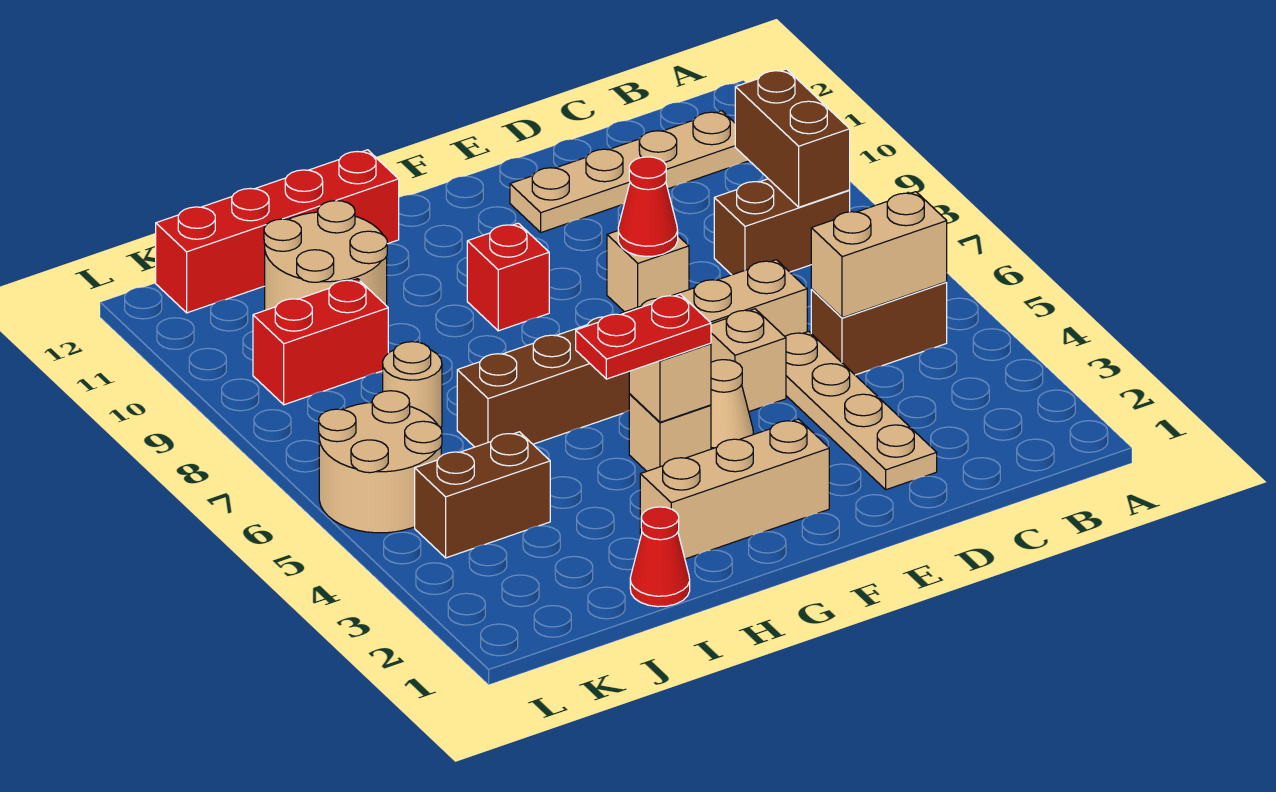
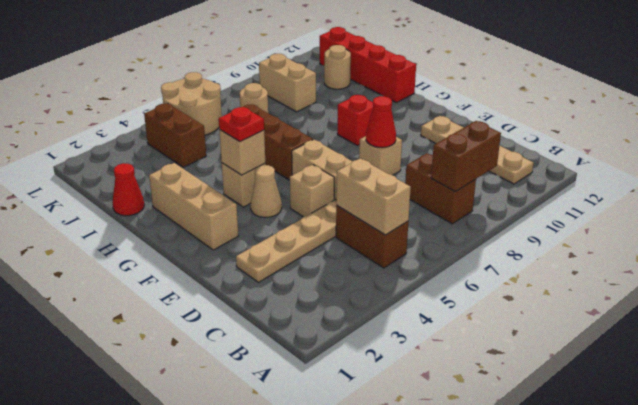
red plate G4:H4 level 3 -> red plate G4 level 3
tan round brick I10:J11 level 1 -> tan round brick J11 level 1
red brick J9:K9 level 1 -> tan brick J9:K9 level 1

